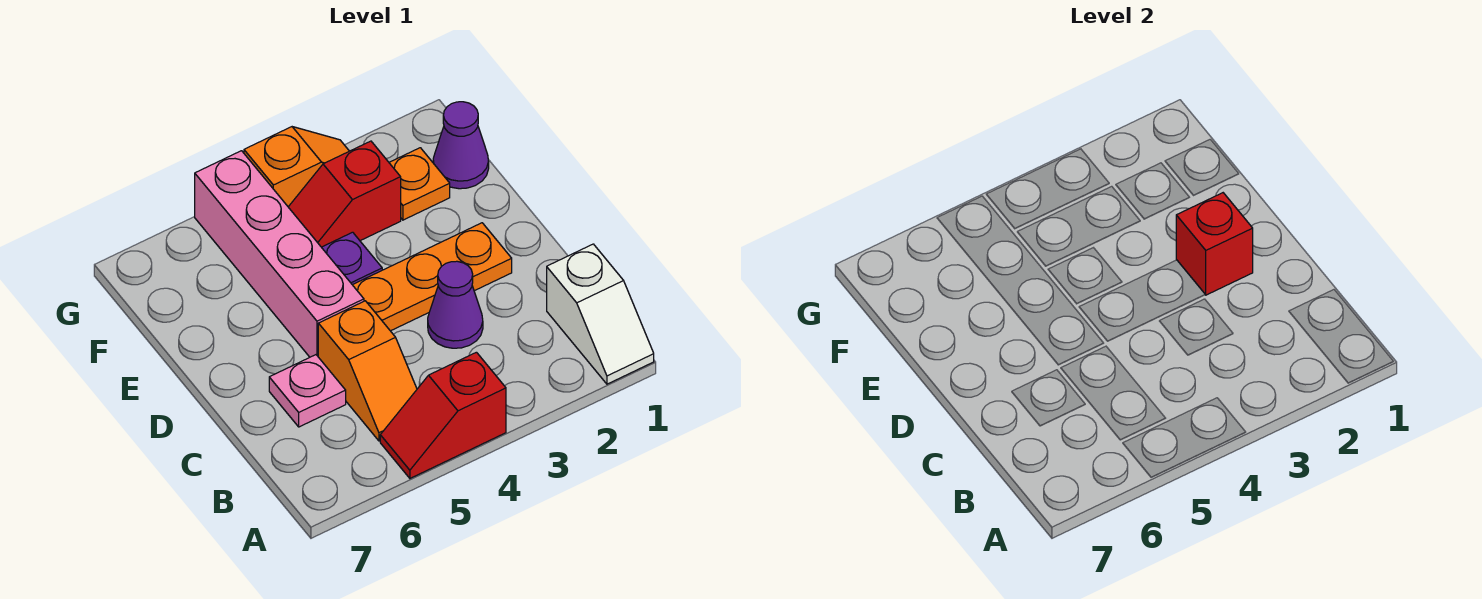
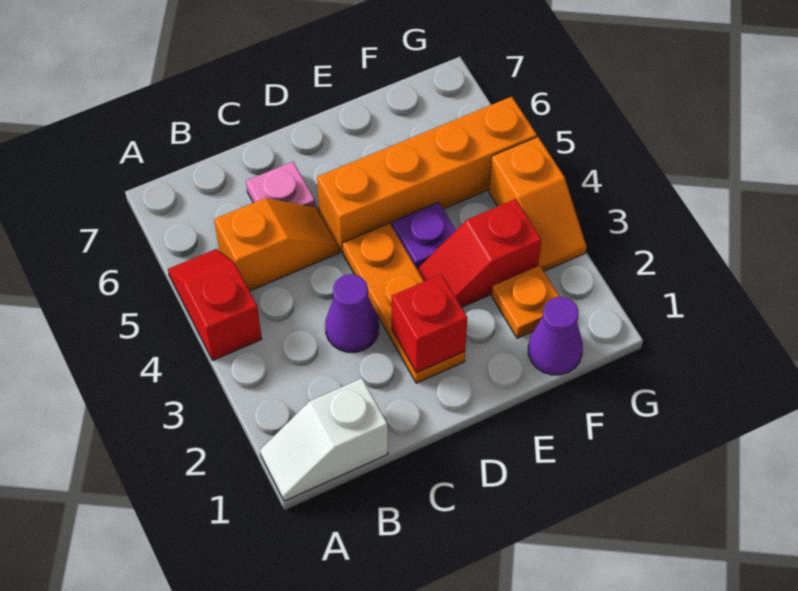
orange slope B5:C5 level 1 top C -> orange slope B5:C5 level 1 top B
pink brick D5:G5 level 1 -> orange brick D5:G5 level 1
red slope F3:F4 level 1 top 3 -> red slope E3:F3 level 1 top F

